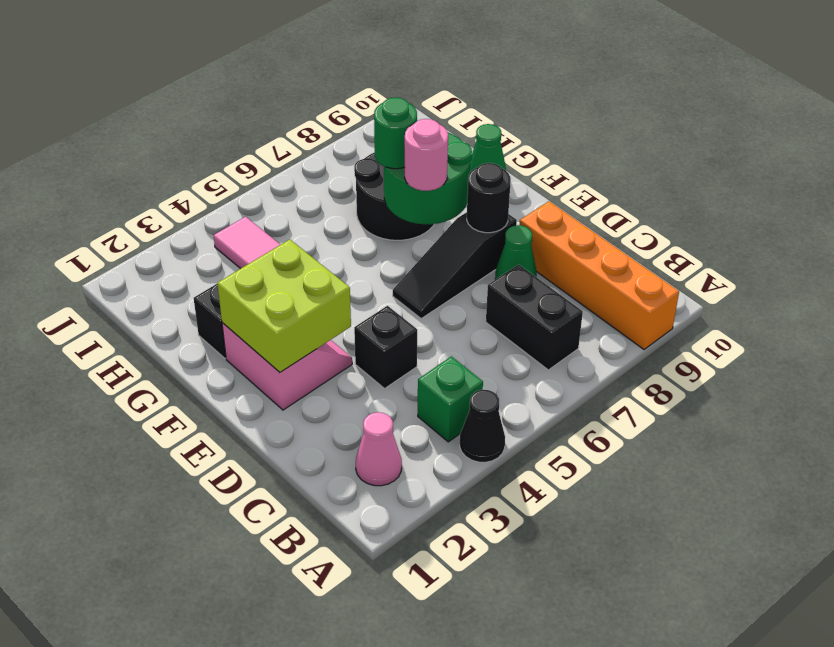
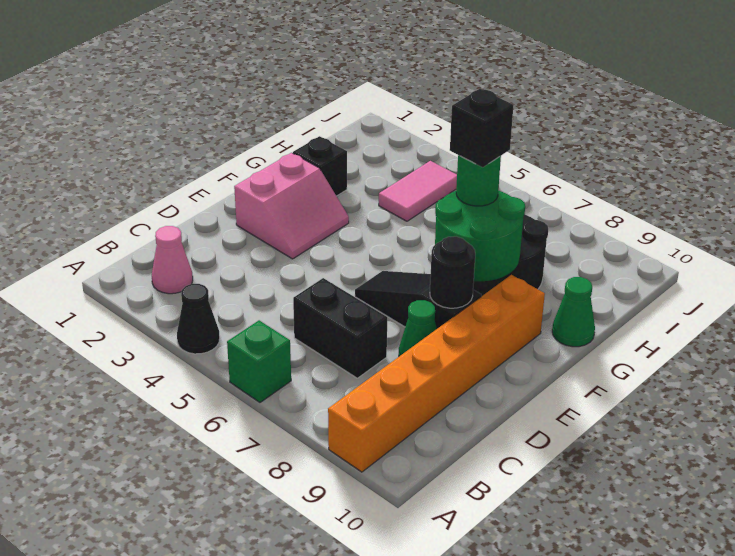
orange brick A9:D9 level 1 -> orange brick A9:F9 level 1
green brick B4 level 1 -> green brick A6 level 1
black brick B7:C7 level 1 -> black brick C6:C7 level 1
black brick D4 level 1 -> black brick G7 level 4
lime brick E2:F3 level 2 -> none
pink round brick F7 level 3 -> none

